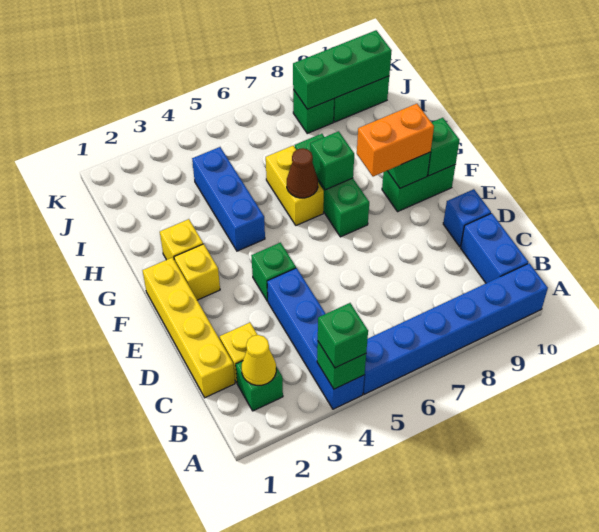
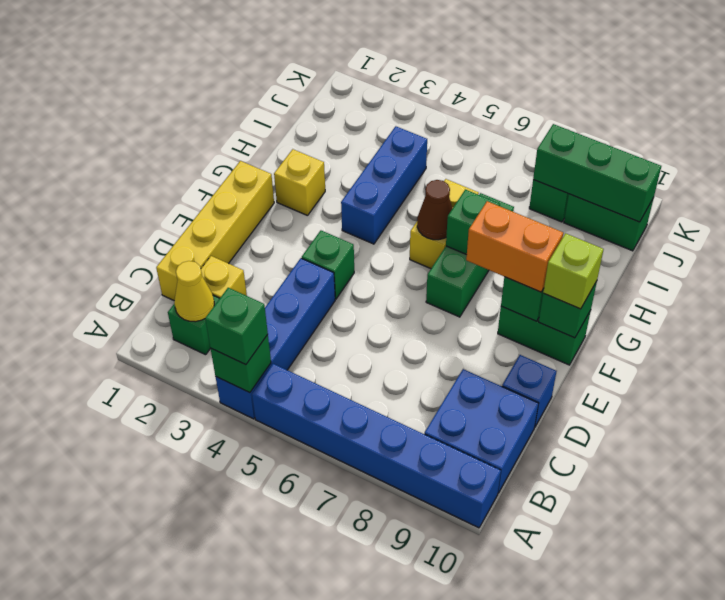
blue brick B10:C10 level 1 -> blue brick B9:C10 level 1
yellow brick F2 level 1 -> none
none -> lime brick F10 level 3

